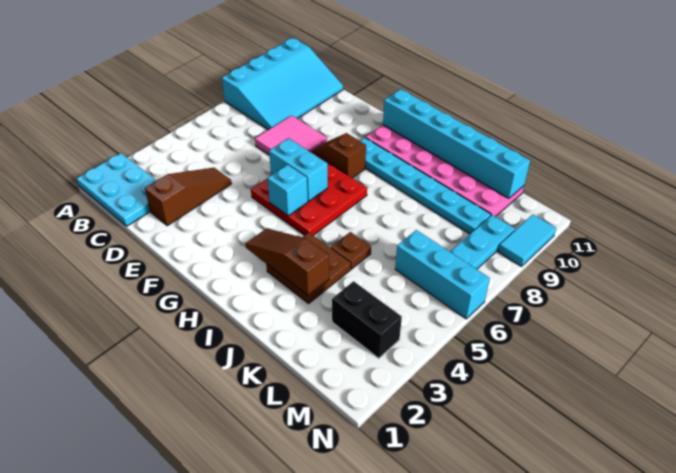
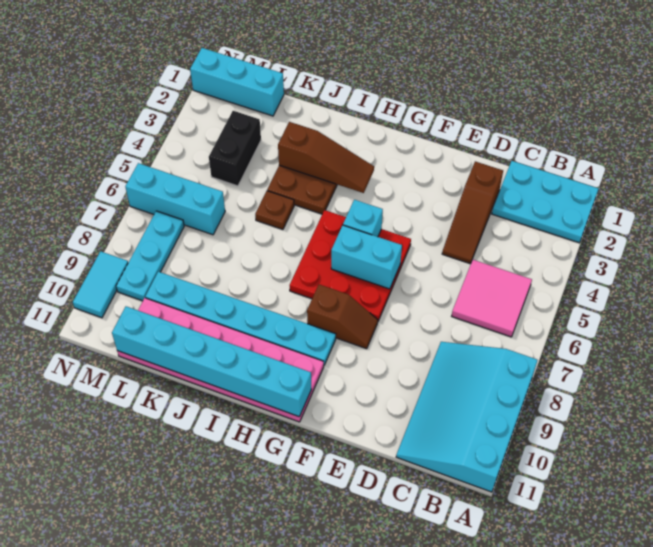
pink tile D7:E8 level 1 -> pink tile B5:C6 level 1
none -> cyan brick L1:N1 level 1
black brick L3:M3 level 1 -> black brick L3:L4 level 1

